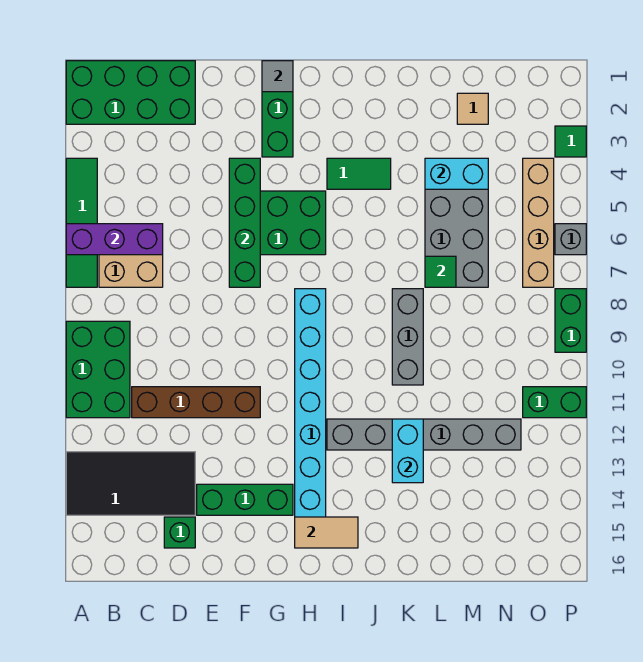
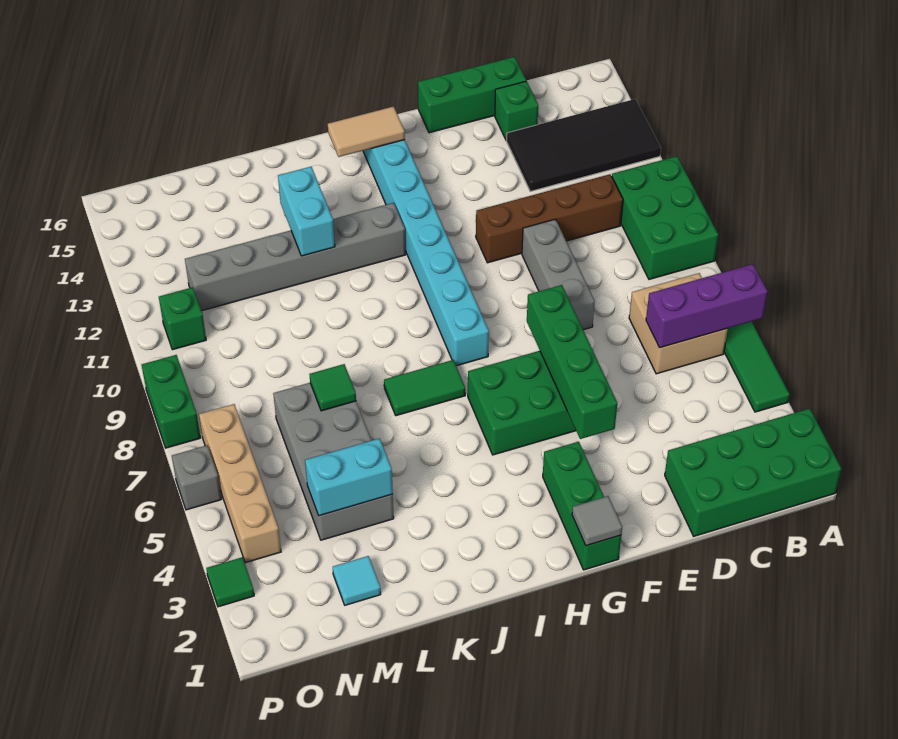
green brick E14:G14 level 1 -> green brick D16:F16 level 1
green tile I4:J4 level 1 -> green tile I7:J7 level 1
grey brick K8:K10 level 1 -> grey brick E8:E10 level 1
tan tile M2 level 1 -> cyan tile M2 level 1
green brick O11:P11 level 1 -> green brick O11 level 1

